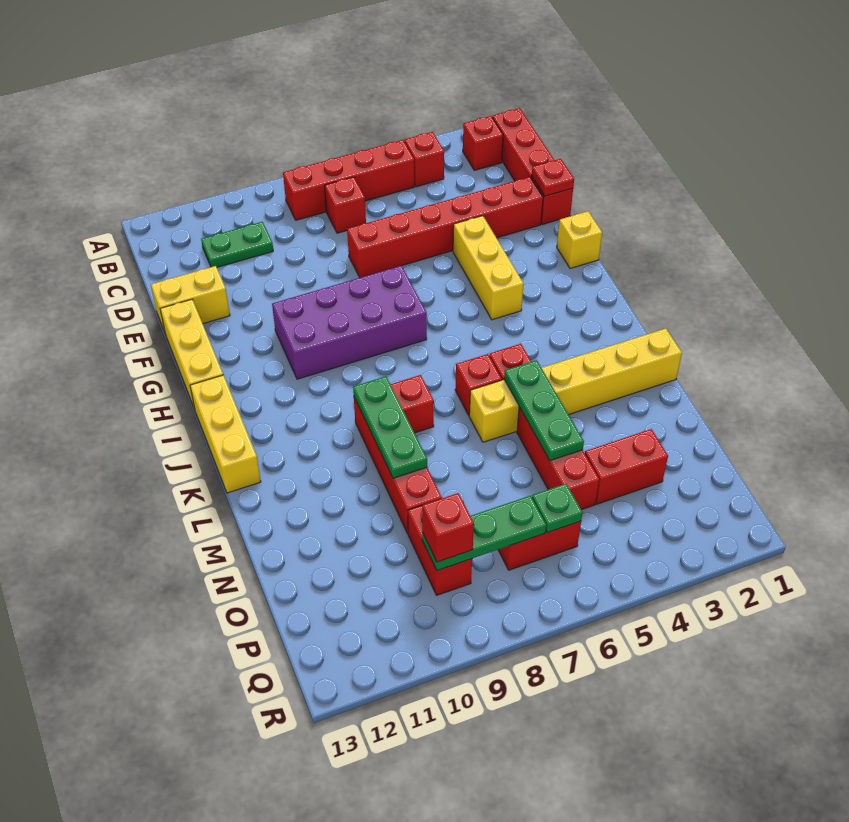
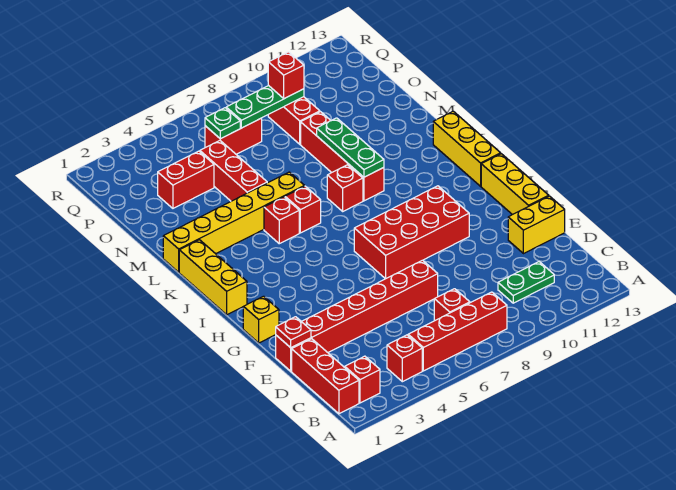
yellow brick F4:H4 level 1 -> yellow brick I1:K1 level 1
purple brick G7:H10 level 1 -> red brick G7:H10 level 1
green plate L5:N5 level 2 -> none

